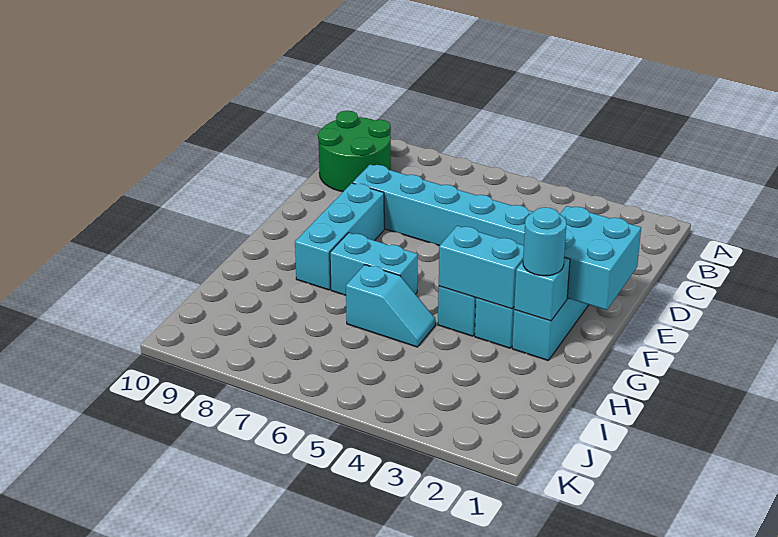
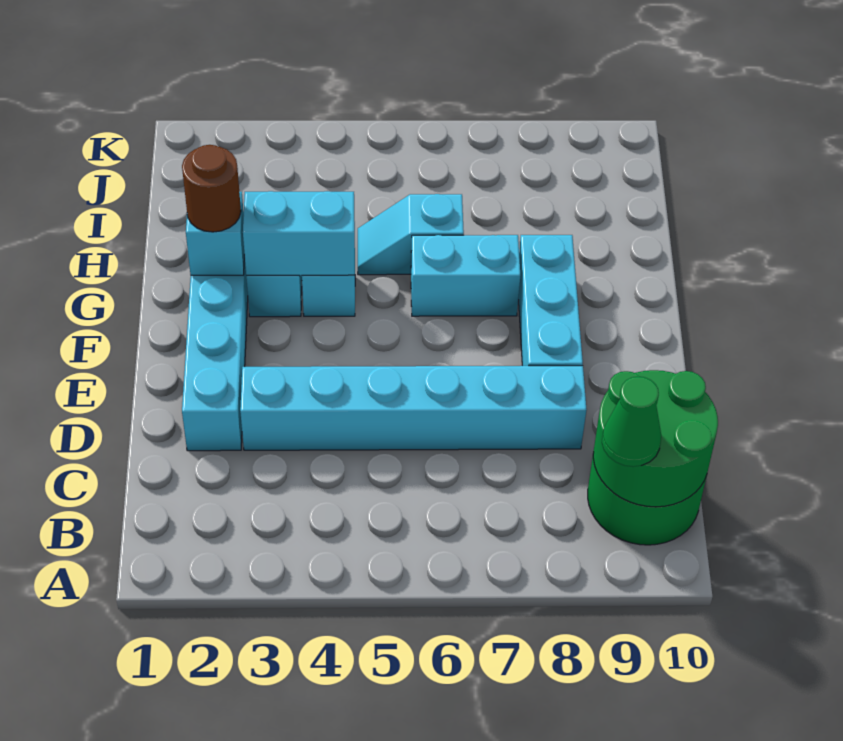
none -> green round brick B9:C10 level 2
none -> green cone B9 level 3
cyan brick E1:F2 level 2 -> none
cyan round brick G2 level 3 -> brown round brick G2 level 3

